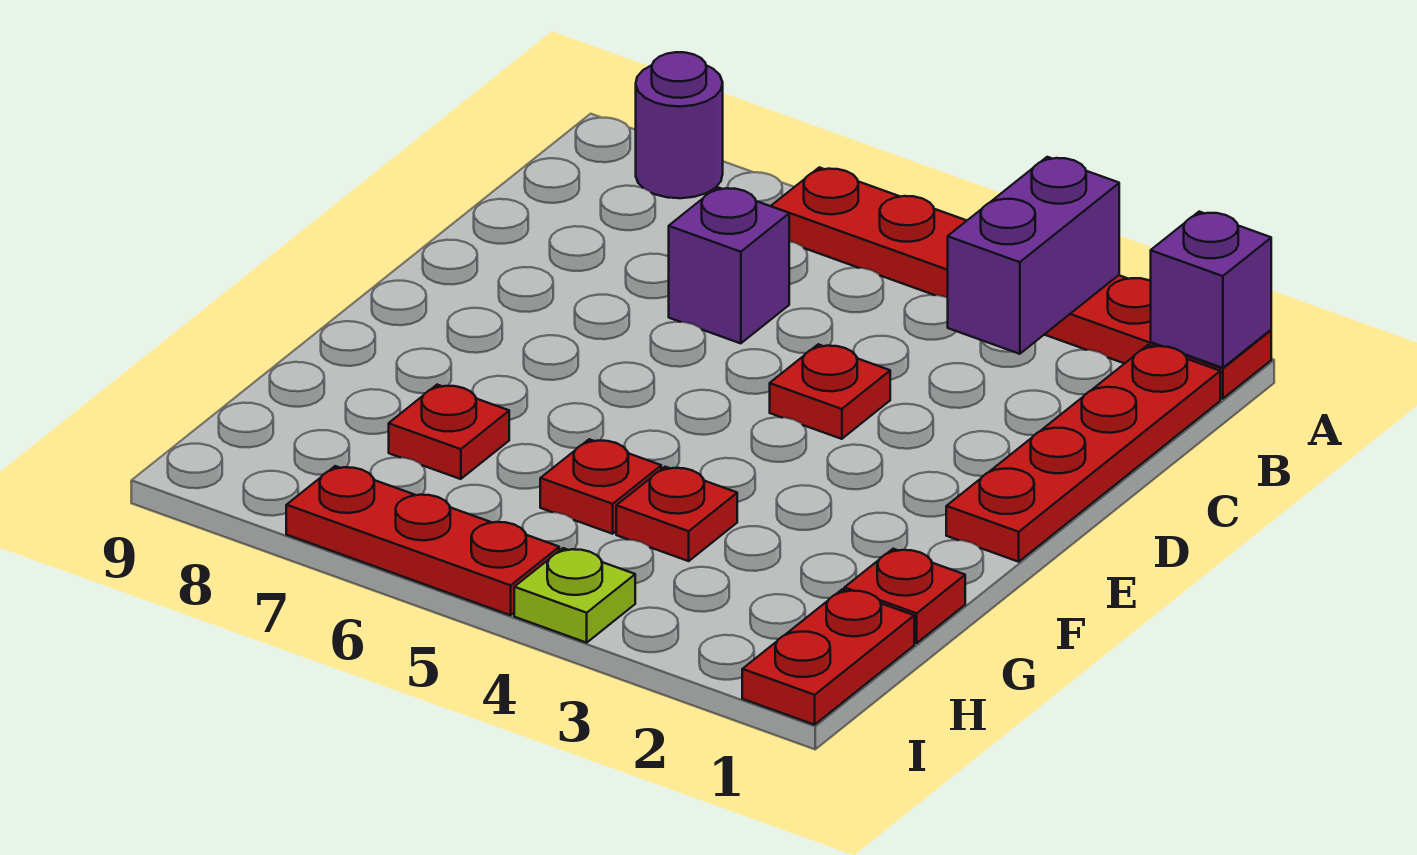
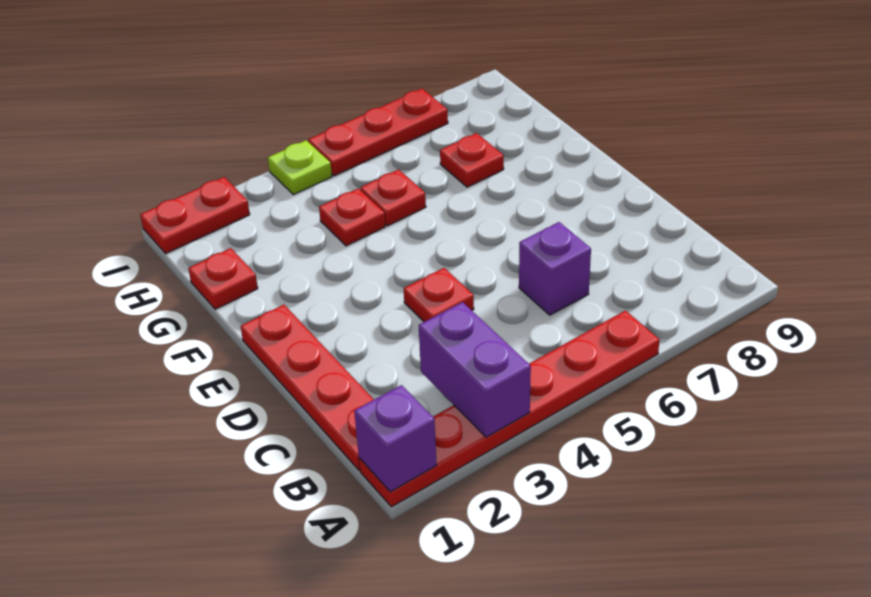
purple round brick A8 level 1 -> none
red plate H1:I1 level 1 -> red plate I1:I2 level 1

